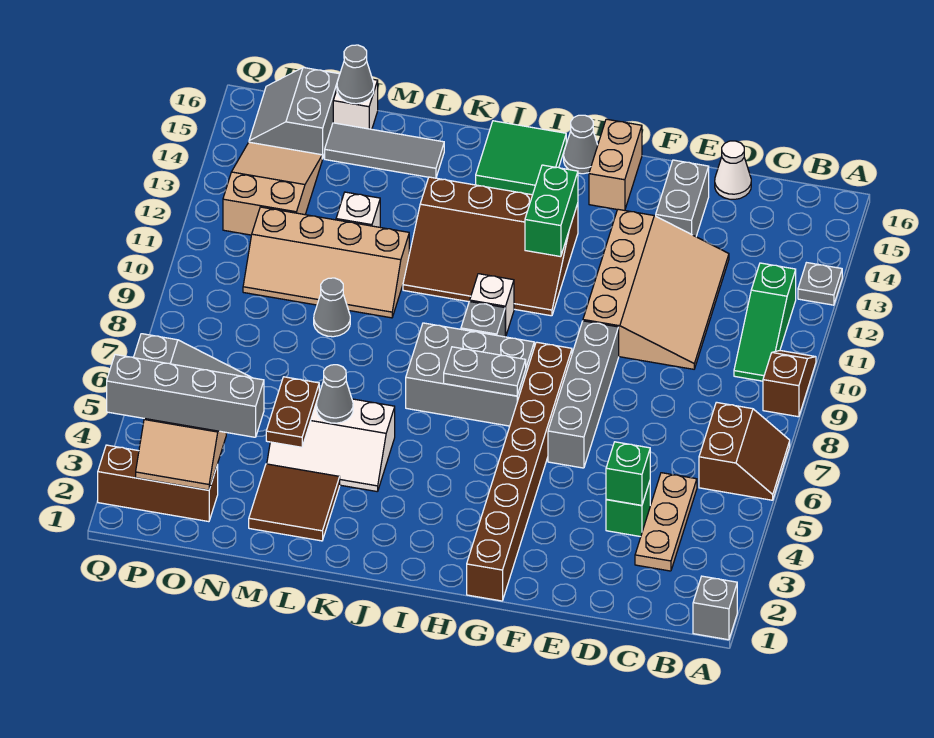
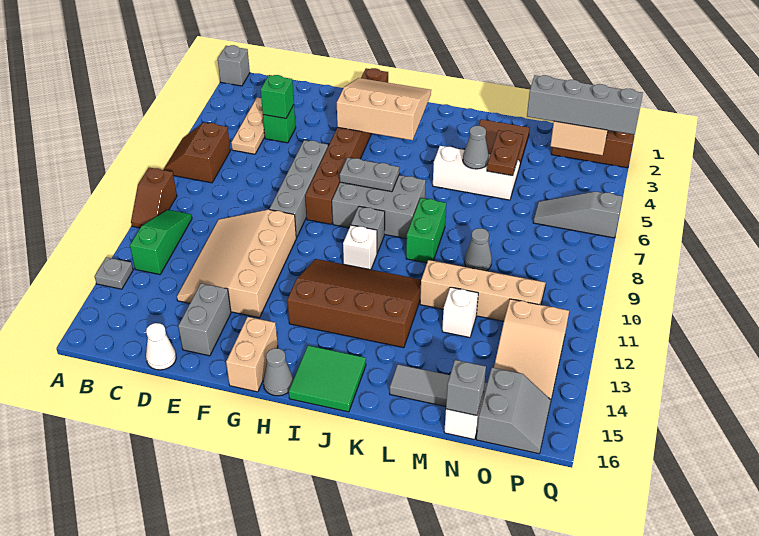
none -> tan slope G2:I4 level 2 top 4
green brick H12:H13 level 2 -> green brick K8:K9 level 1
grey cone N16 level 2 -> grey brick N16 level 2

